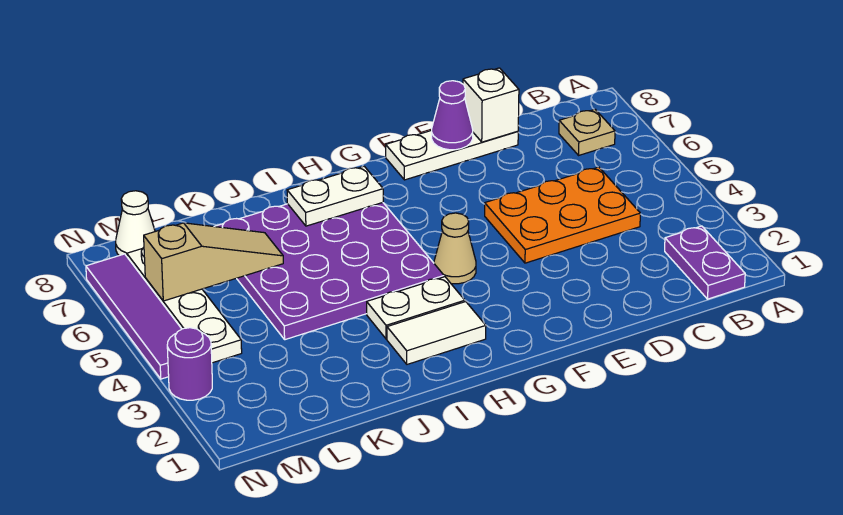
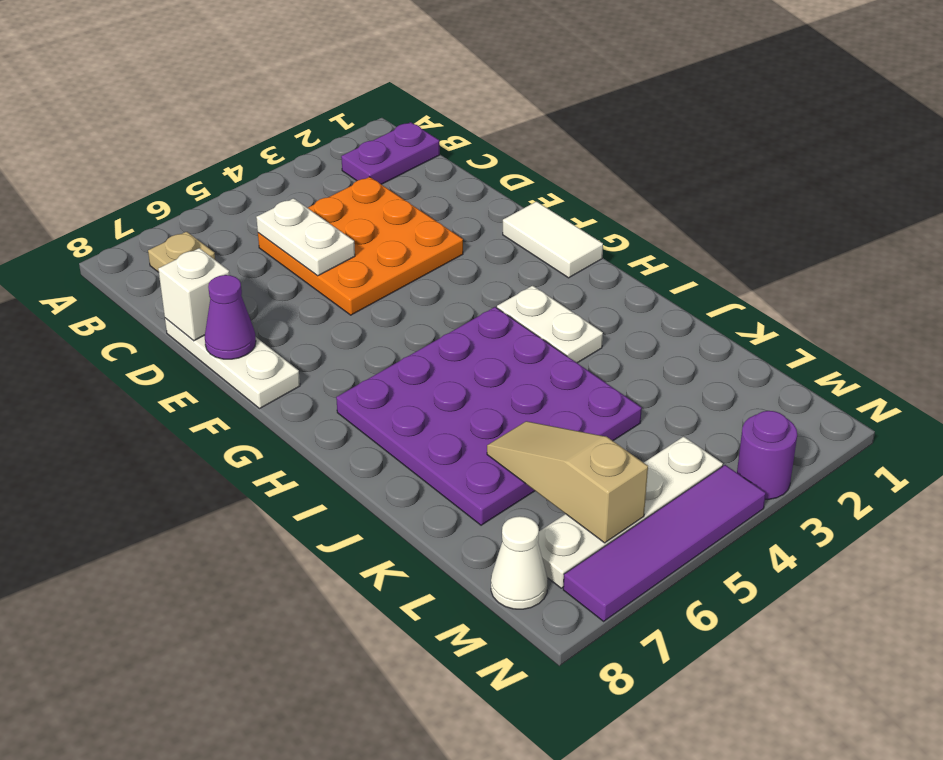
orange plate C4:E5 level 1 -> orange plate C3:E5 level 1
tan cone G4 level 1 -> none
white tile H2:I2 level 1 -> white tile F1:G1 level 1
white plate H7:I7 level 2 -> white plate C5:D5 level 2

